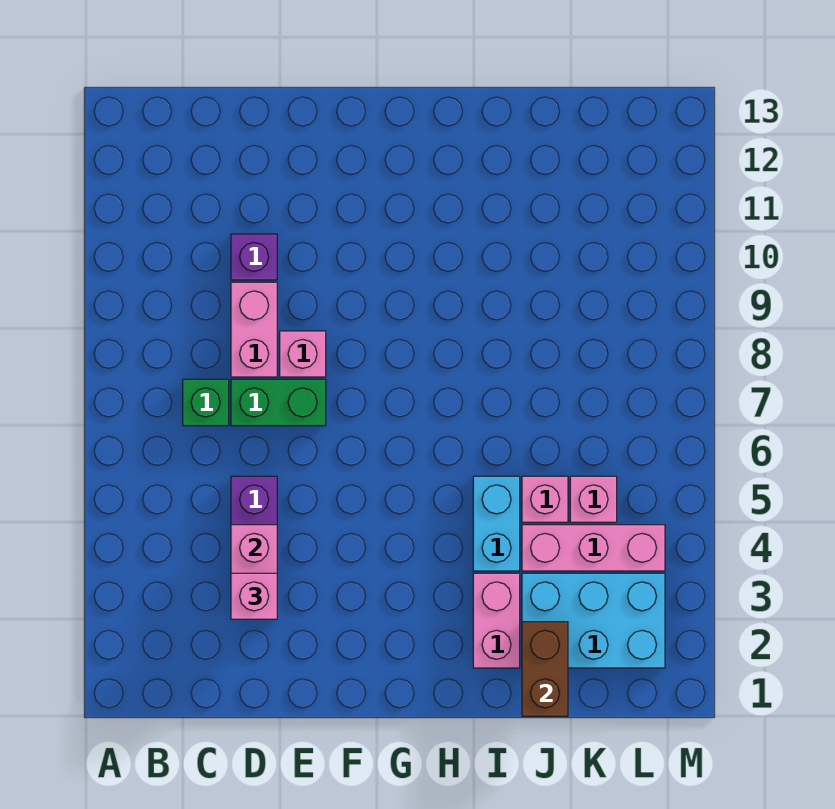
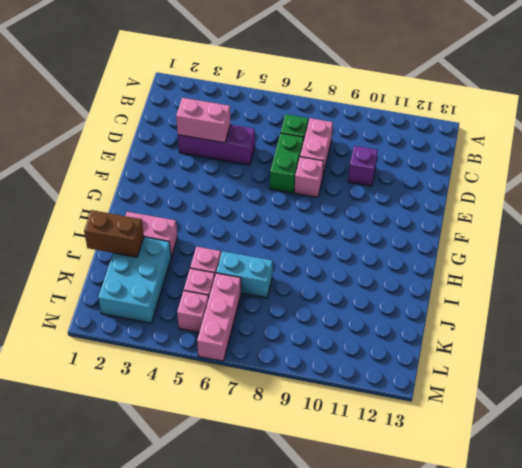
pink brick D3 level 3 -> pink brick L5 level 1
pink brick D8:D9 level 1 -> pink brick C8:D8 level 1
cyan brick I4:I5 level 1 -> cyan brick J6:J7 level 1
pink brick J4:L4 level 1 -> pink brick K6:M6 level 1

